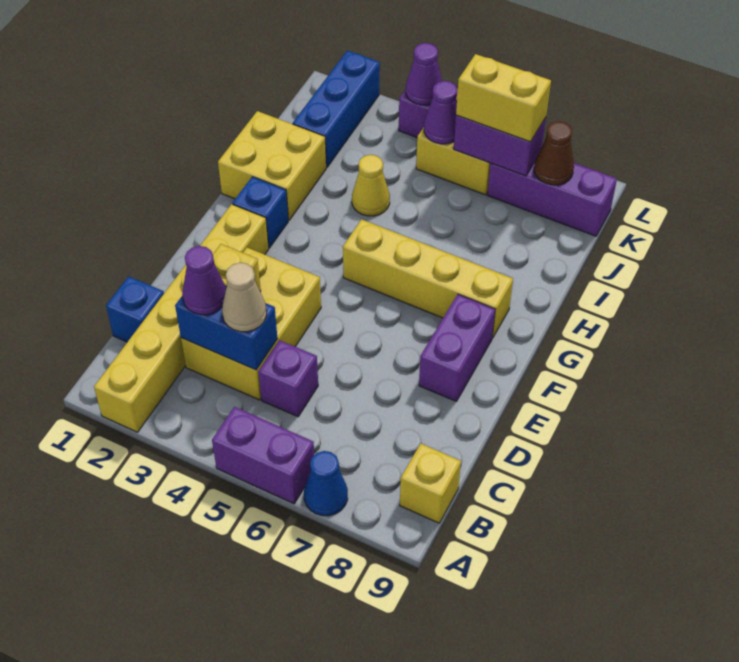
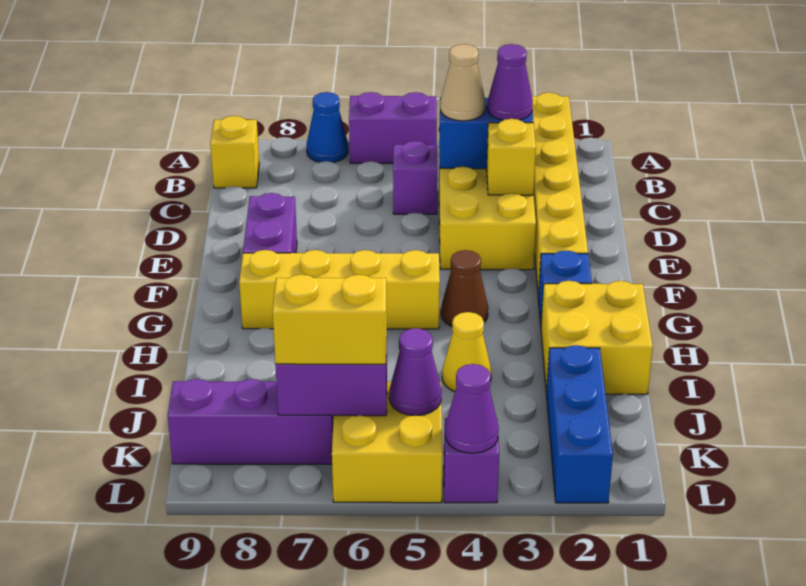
blue brick C1 level 1 -> none
brown cone K8 level 2 -> brown cone G4 level 1

